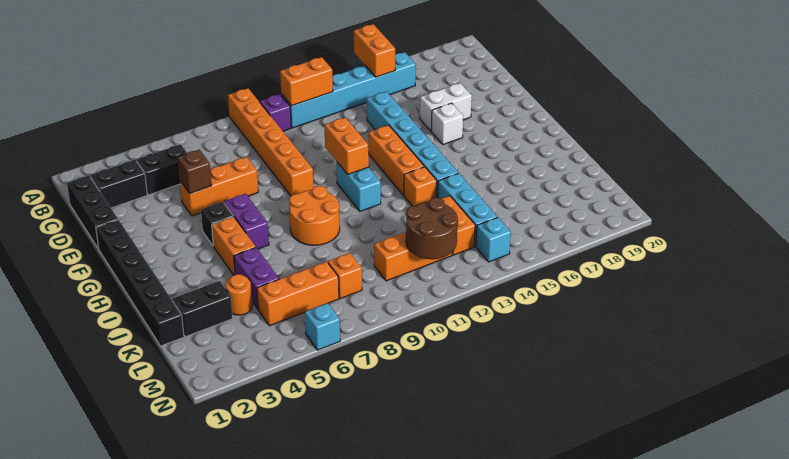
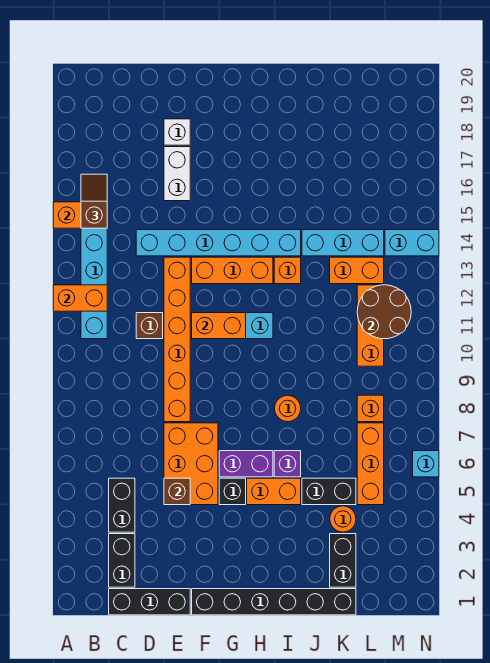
orange brick A9:F9 level 1 -> orange brick E8:E13 level 1
purple brick B10 level 1 -> purple brick I6 level 1
orange brick B11:B12 level 2 -> orange brick A12:B12 level 2
none -> brown slope B15:B16 level 3 top 15
none -> brown brick D11 level 1
orange brick E5:E7 level 1 -> orange brick E5:F7 level 1
white brick F16 level 1 -> white brick E18 level 1
orange round brick H8:I9 level 1 -> orange round brick I8 level 1
purple brick J5:K5 level 1 -> black brick J5:K5 level 1
cyan brick M14 level 1 -> cyan brick M14:N14 level 1

